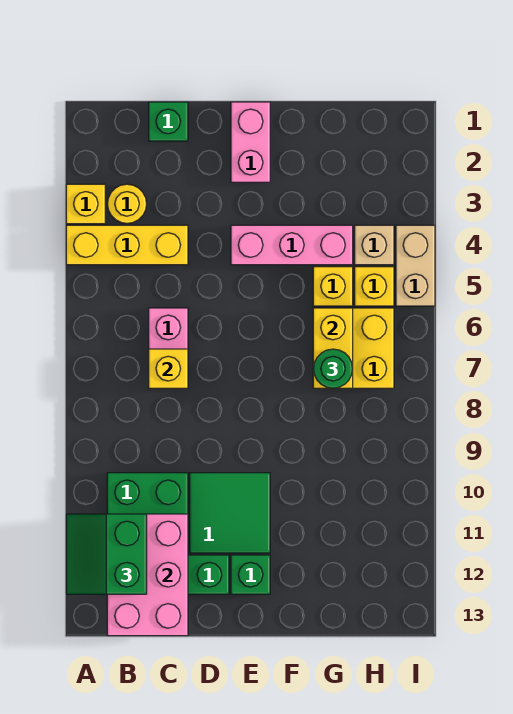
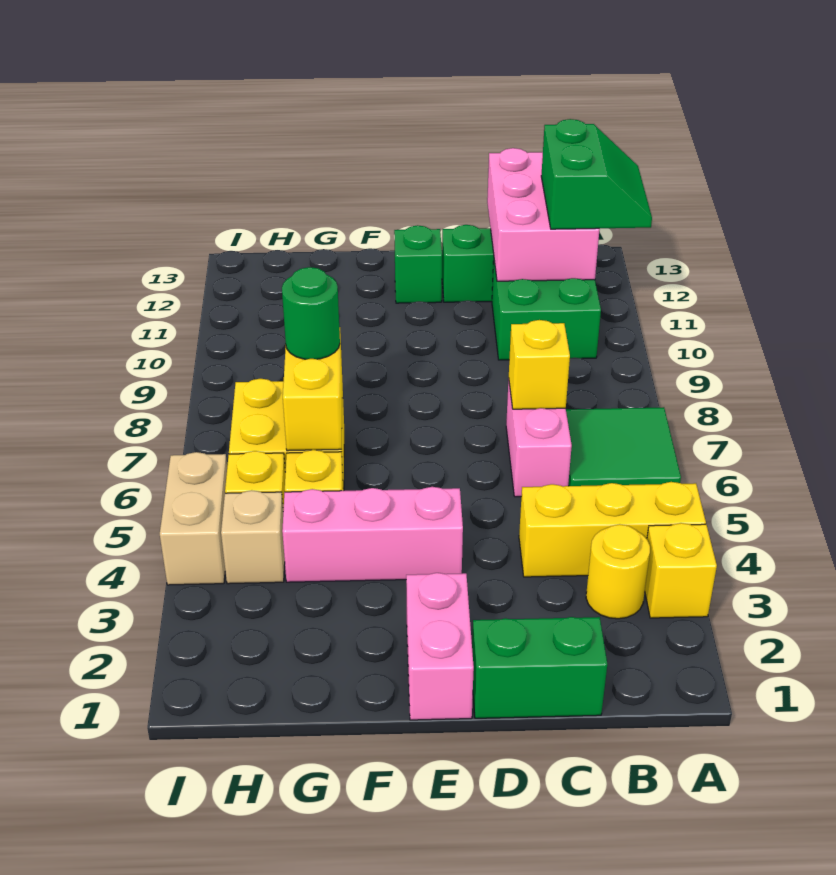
green brick C1 level 1 -> green brick C1:D1 level 1
green tile D10:E11 level 1 -> green tile A6:B7 level 1

